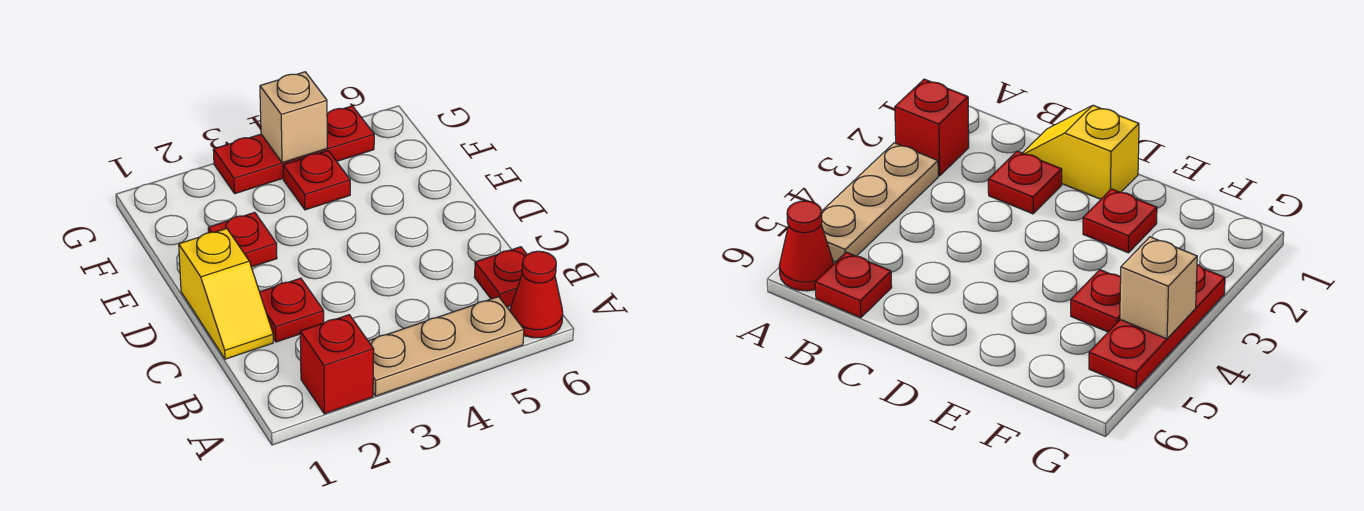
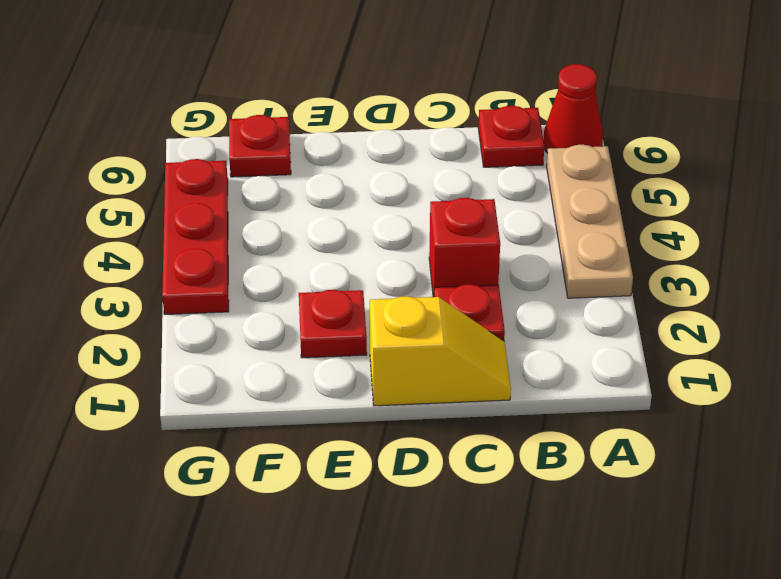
red brick A2 level 1 -> red brick C3 level 1
red plate F4 level 1 -> red plate F6 level 1
tan brick G4 level 2 -> none

